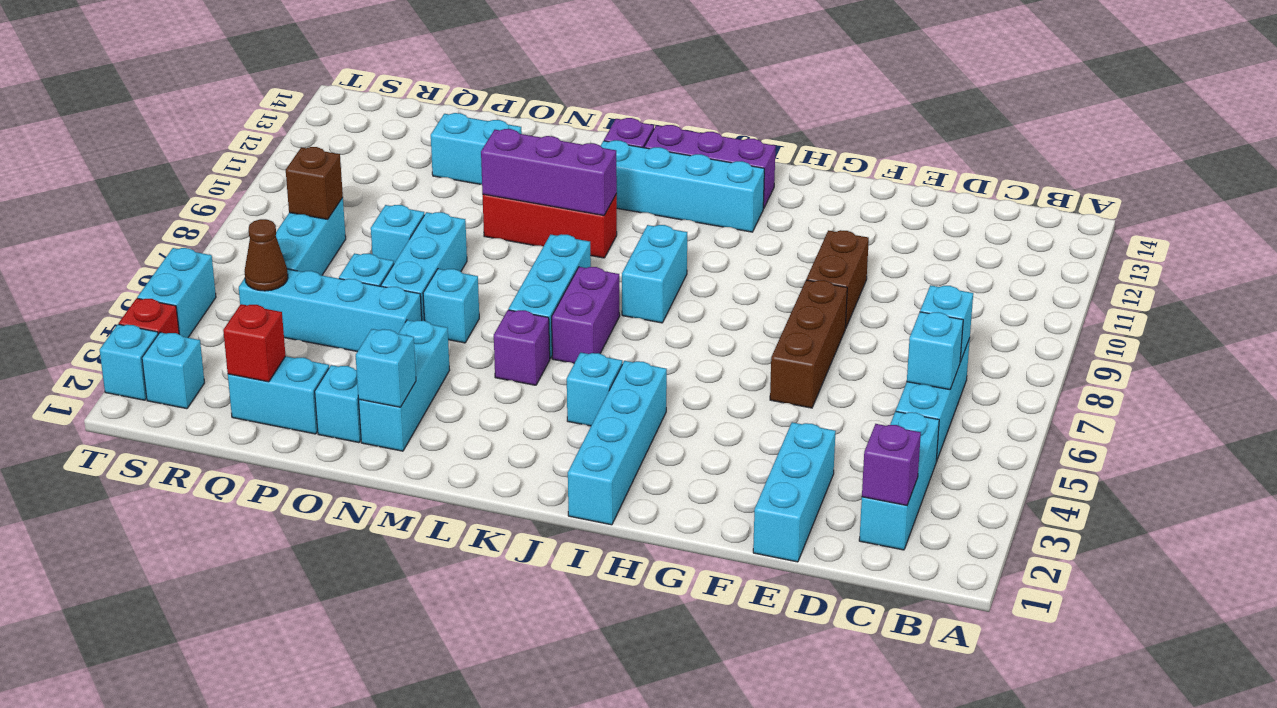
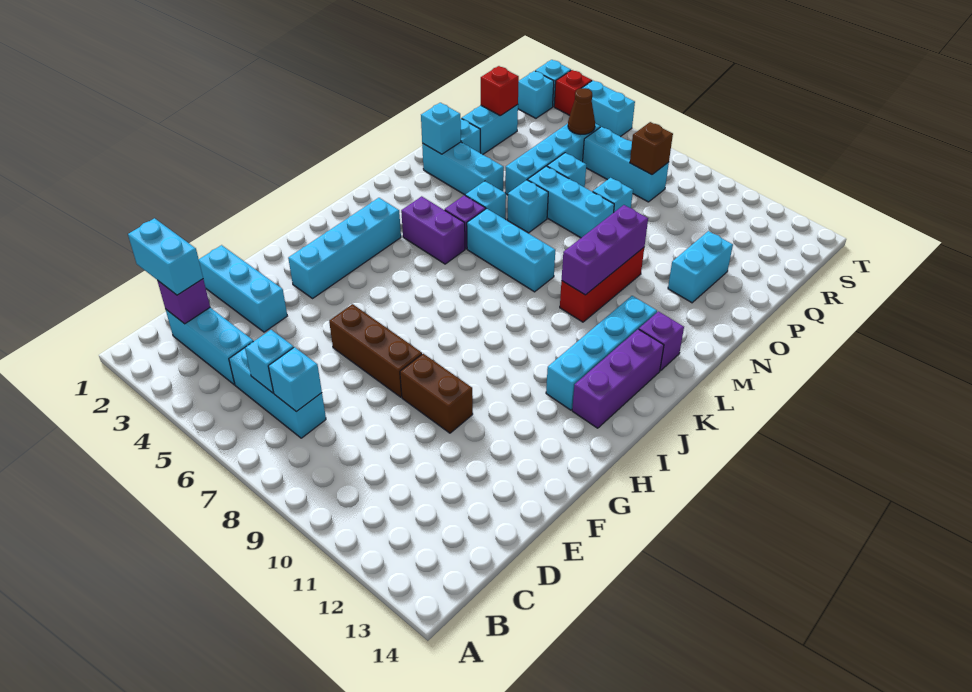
cyan brick I1:I4 level 1 -> cyan brick G3:J3 level 1
cyan brick J4 level 1 -> cyan brick M5 level 1
cyan brick J8:J9 level 1 -> cyan brick C1:C2 level 3
purple brick K6:K7 level 1 -> purple brick K4:K5 level 1

